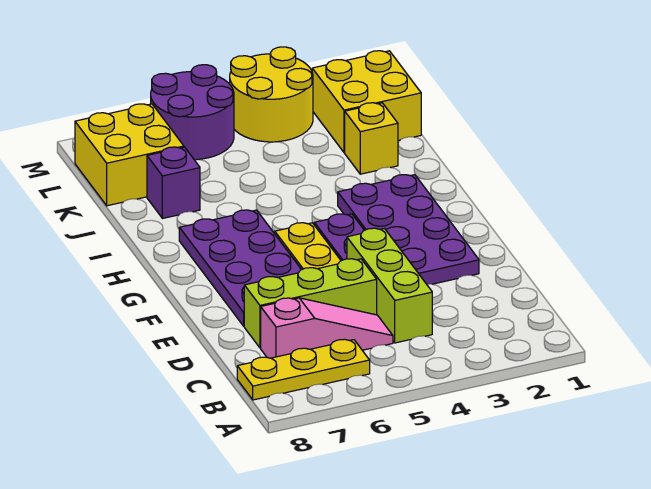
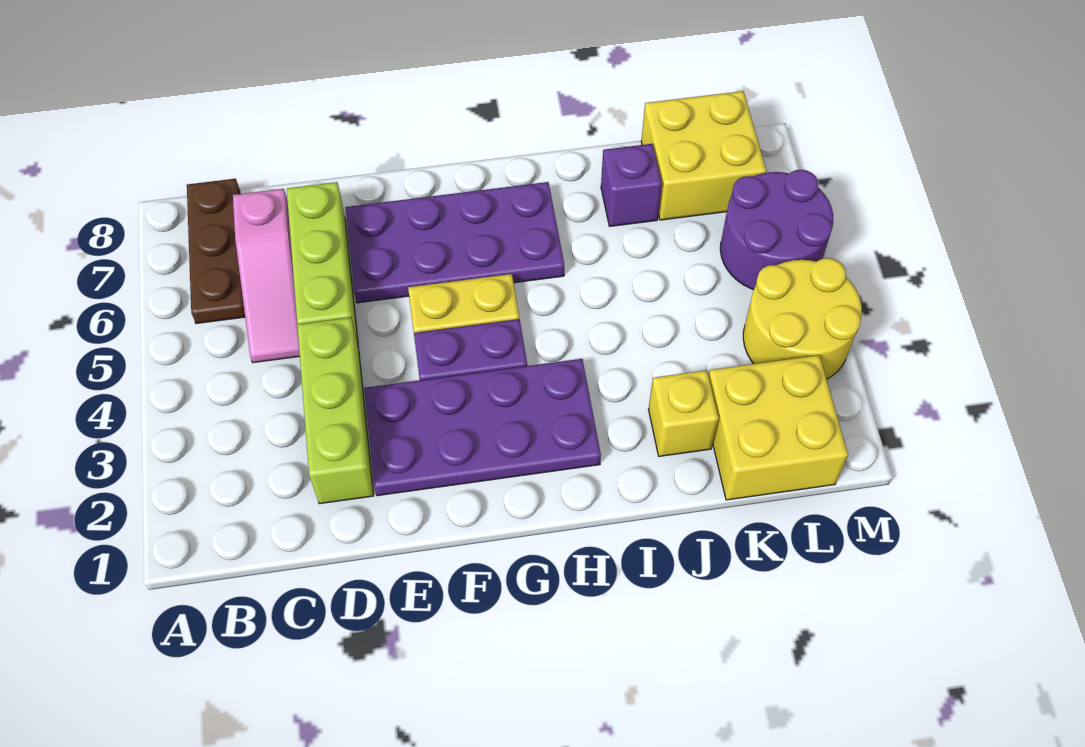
yellow plate B6:B8 level 1 -> brown plate B6:B8 level 1
lime brick C4:E4 level 1 -> lime brick D2:D4 level 1

